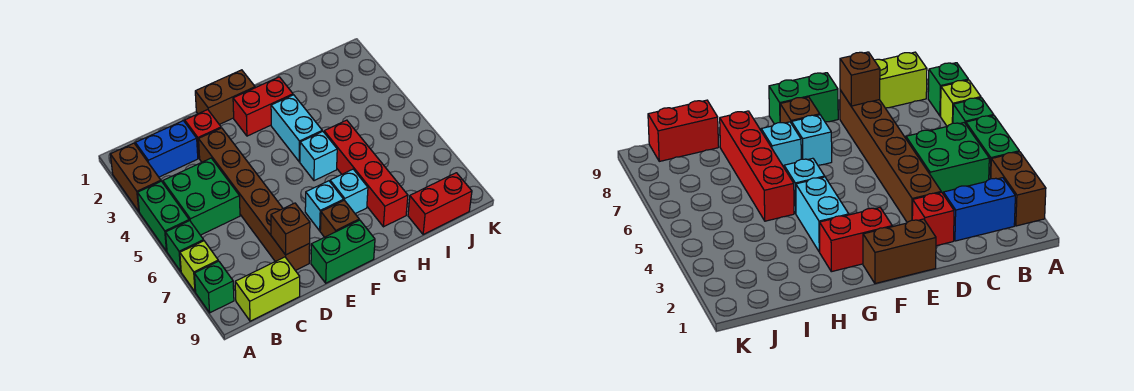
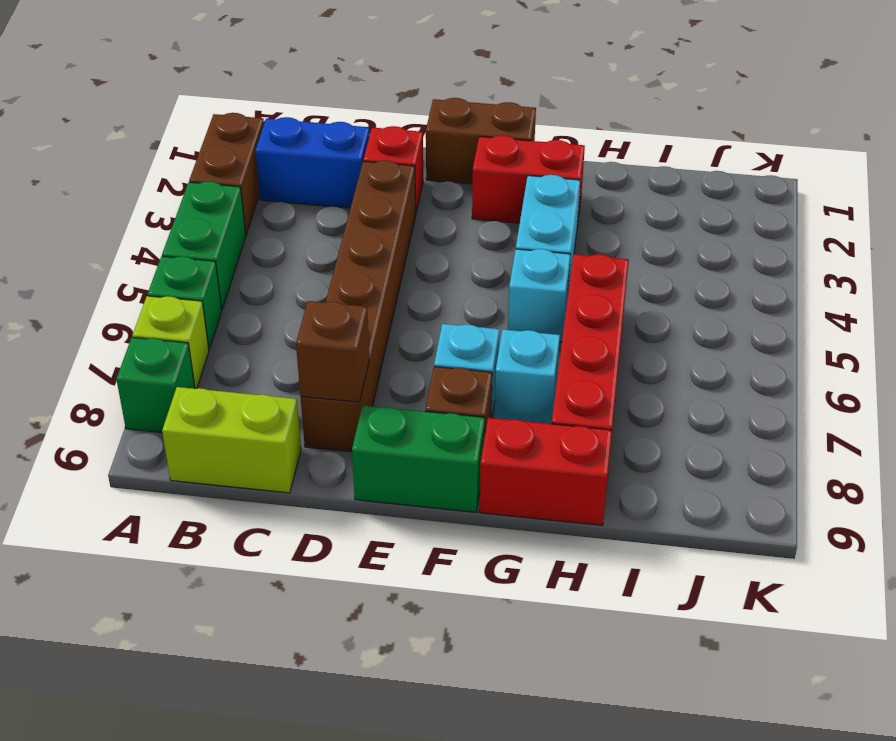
green brick B4:C5 level 1 -> none
red brick I9:J9 level 1 -> red brick G9:H9 level 1

